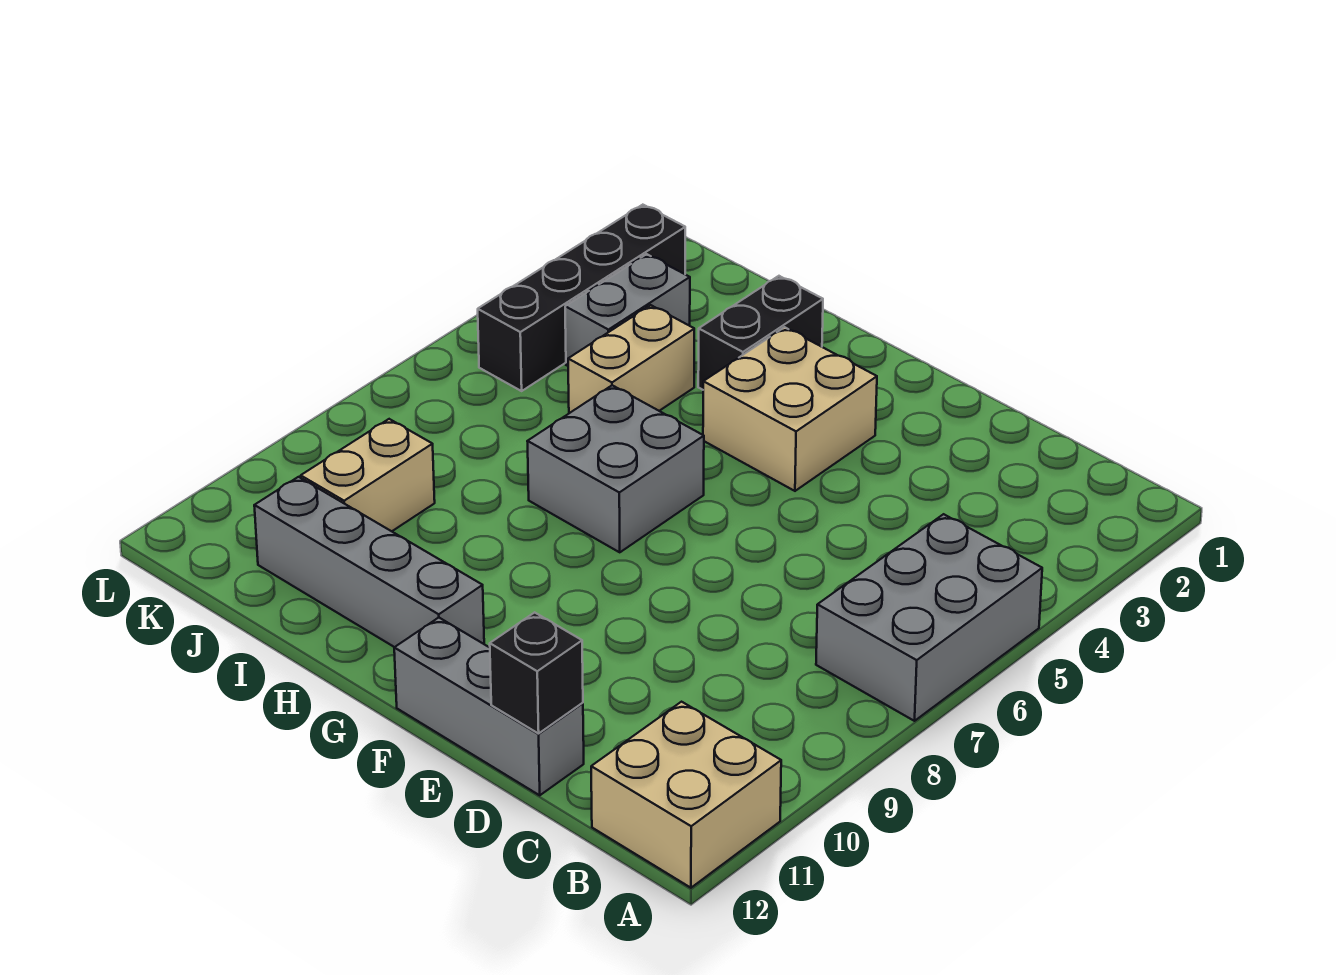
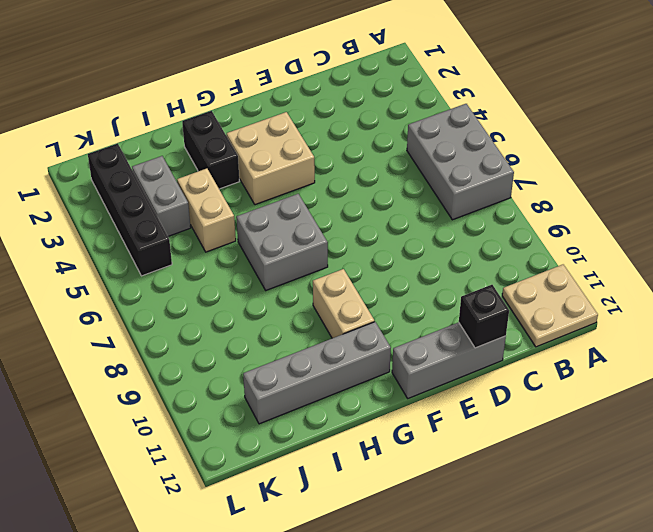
tan brick A11:B12 level 1 -> tan plate A11:B12 level 1
tan brick J9:J10 level 1 -> tan brick G9:G10 level 1

